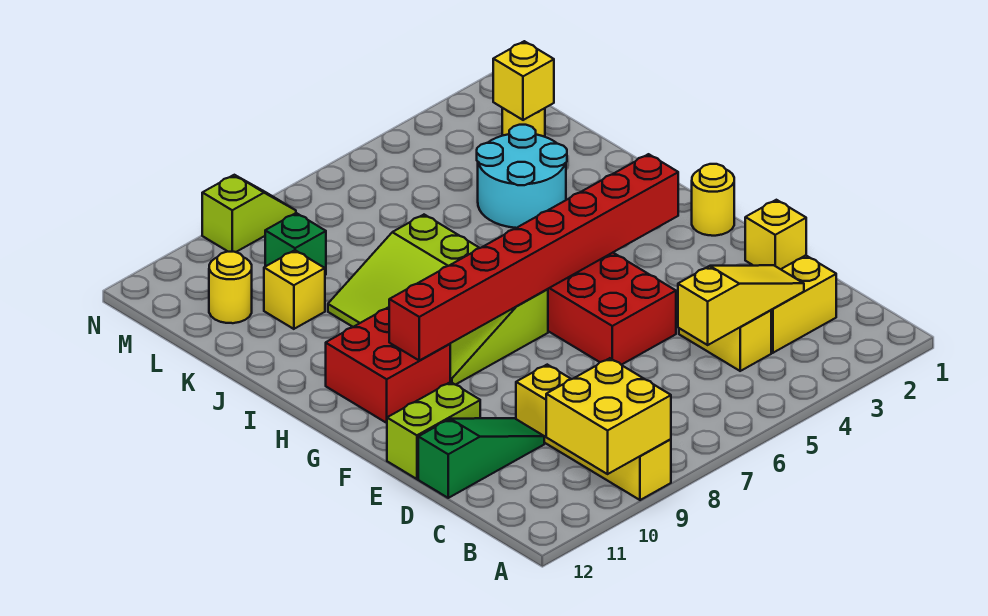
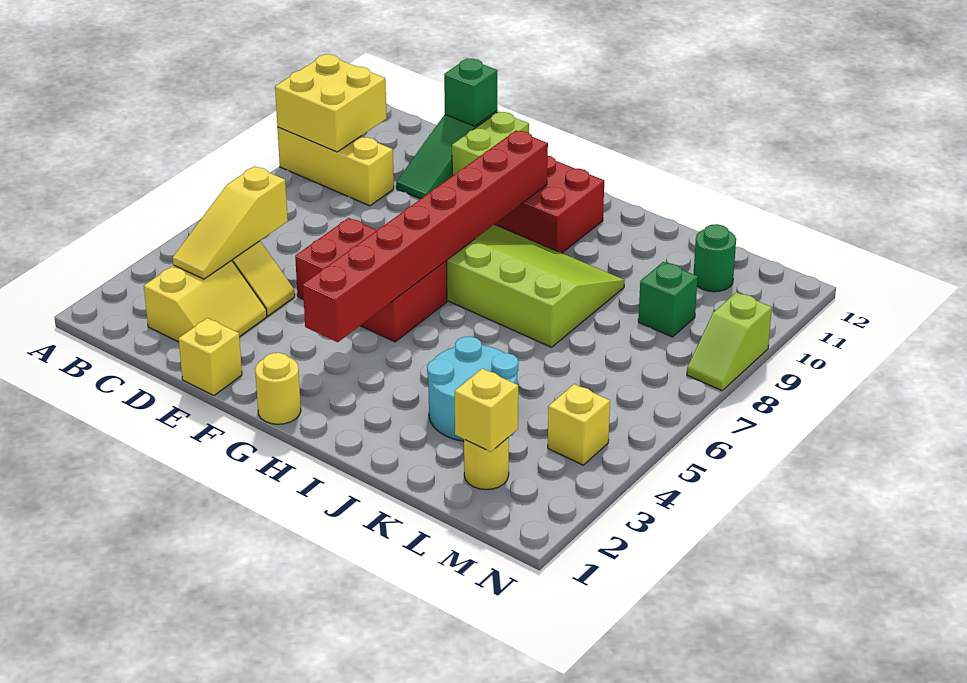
yellow brick A9:D9 level 1 -> yellow brick A9:C9 level 1
none -> green brick D12 level 2
yellow brick K10 level 1 -> yellow brick M4 level 1
yellow round brick L11 level 1 -> green round brick L11 level 1

